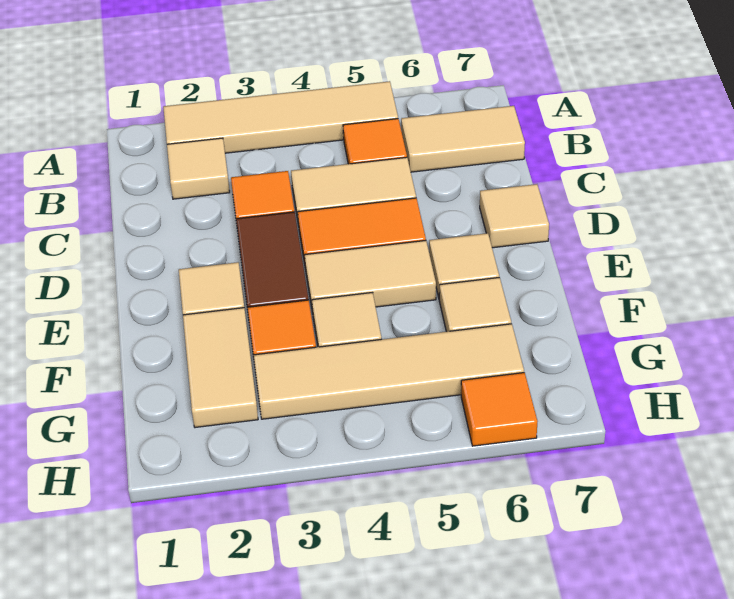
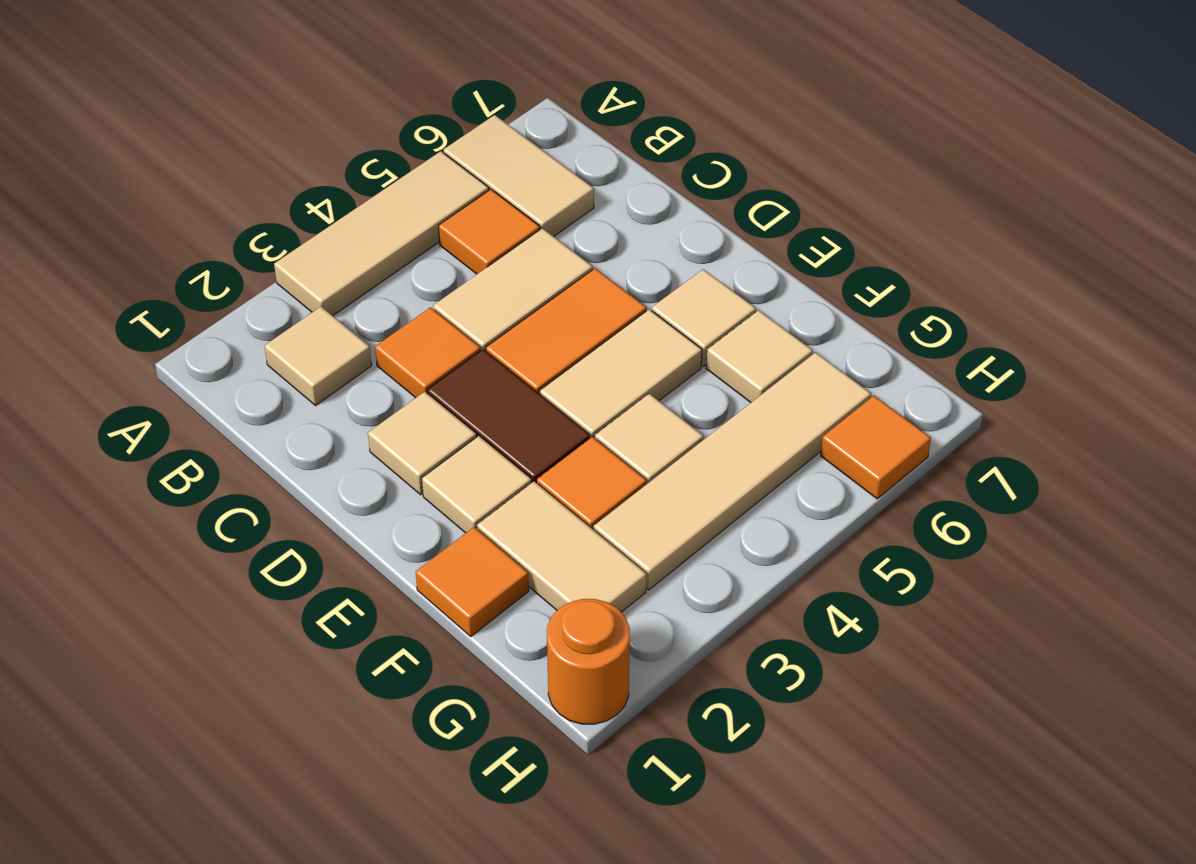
tan tile A2:A5 level 1 -> tan tile A3:A5 level 1
tan tile B6:B7 level 1 -> tan tile A6:B6 level 1
tan tile D7 level 1 -> tan tile D2 level 1
none -> orange tile F1 level 1
none -> orange round brick H1 level 1

